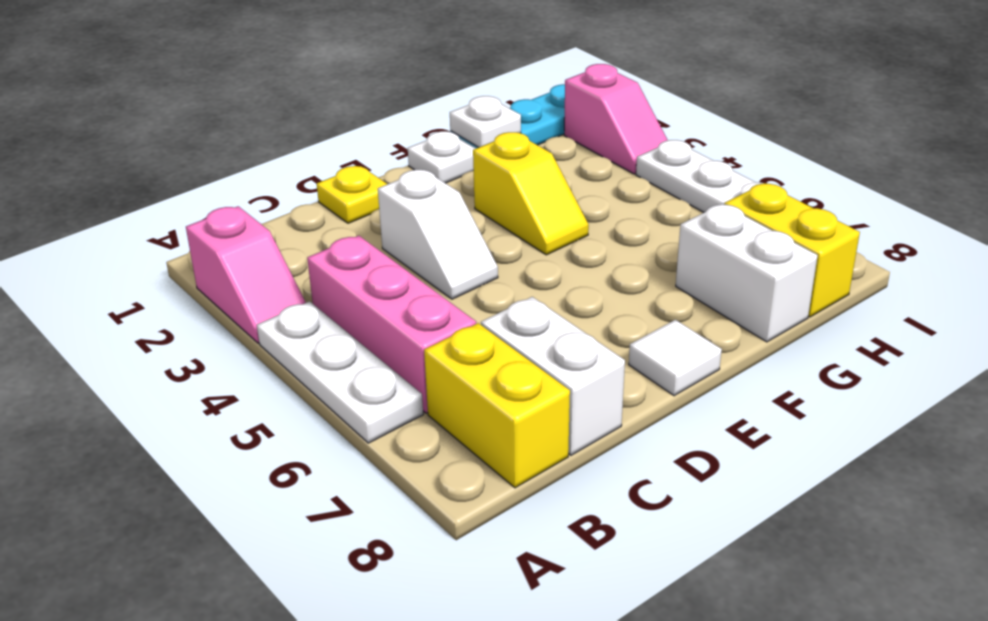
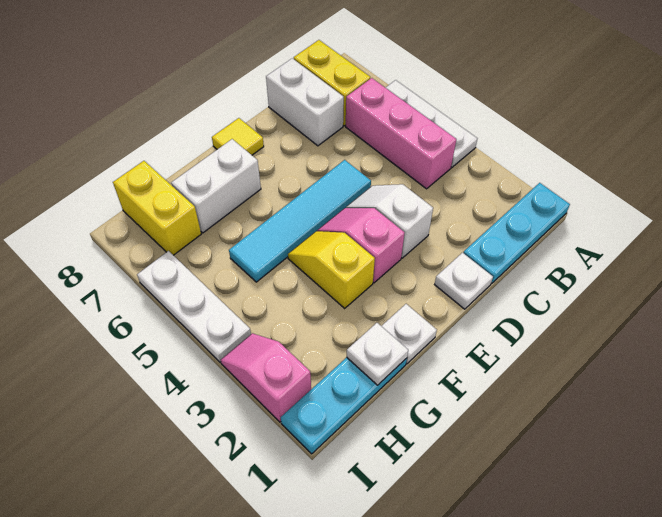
none -> cyan plate A1:C1 level 1
pink slope A2:A3 level 1 top 2 -> pink slope E3:E4 level 1 top 3
yellow plate D1 level 1 -> white plate D1 level 1
none -> cyan tile D5:G5 level 1
white tile E8 level 1 -> yellow tile E8 level 1
white brick G7:G8 level 1 -> white brick F7:G7 level 1

